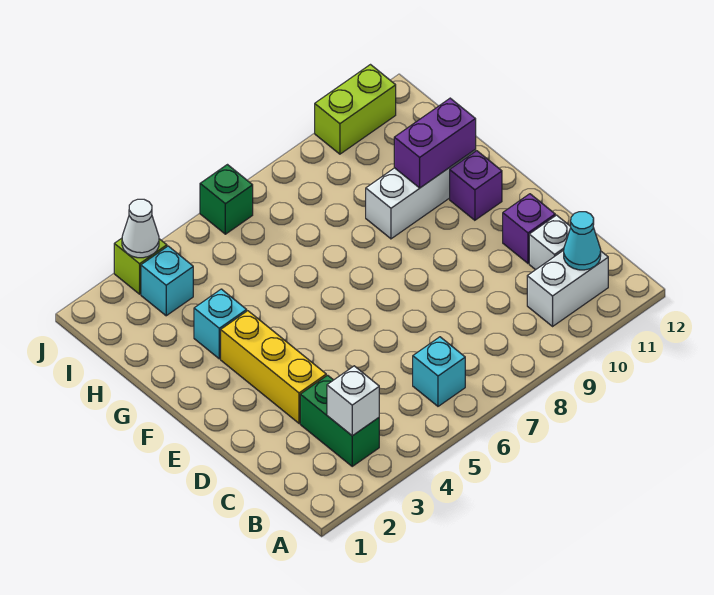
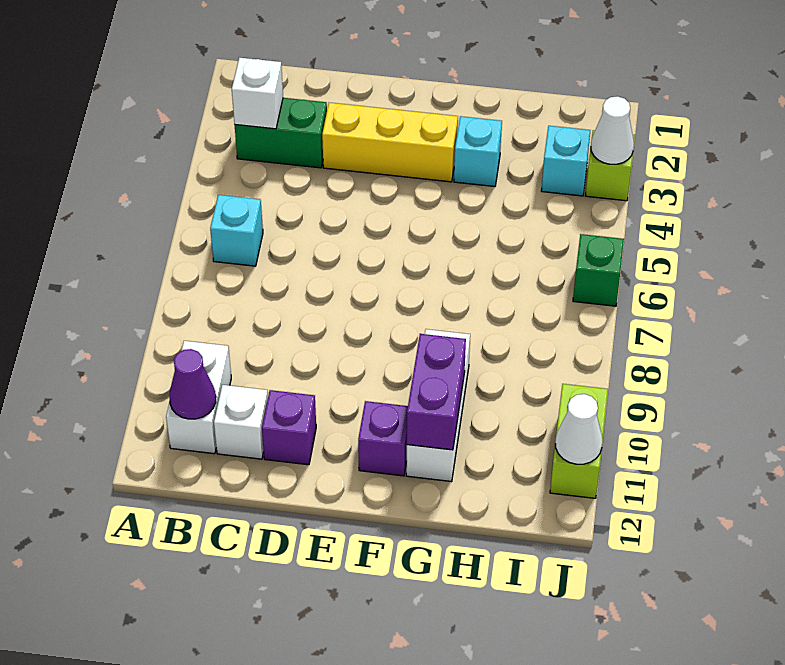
cyan cone B11 level 2 -> purple cone B11 level 2
none -> white cone J11 level 2

